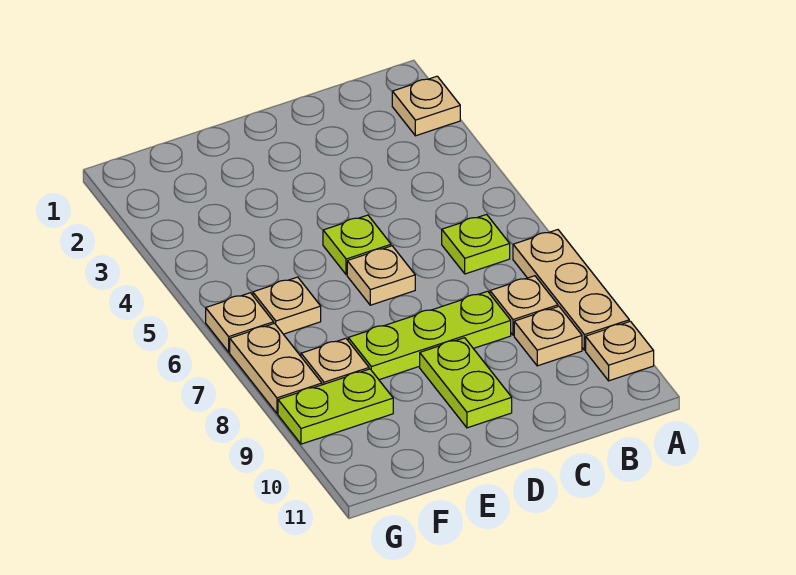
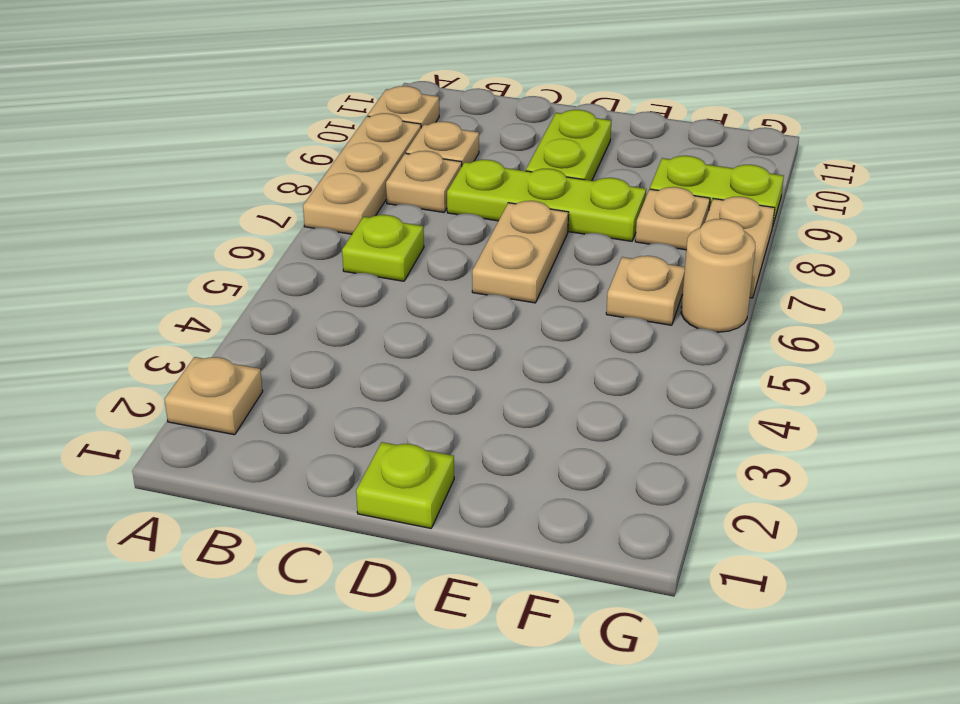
lime plate D5 level 1 -> lime plate D1 level 1
tan plate D6 level 1 -> tan plate D6:D7 level 1
tan plate G6 level 1 -> tan round brick G6 level 1

